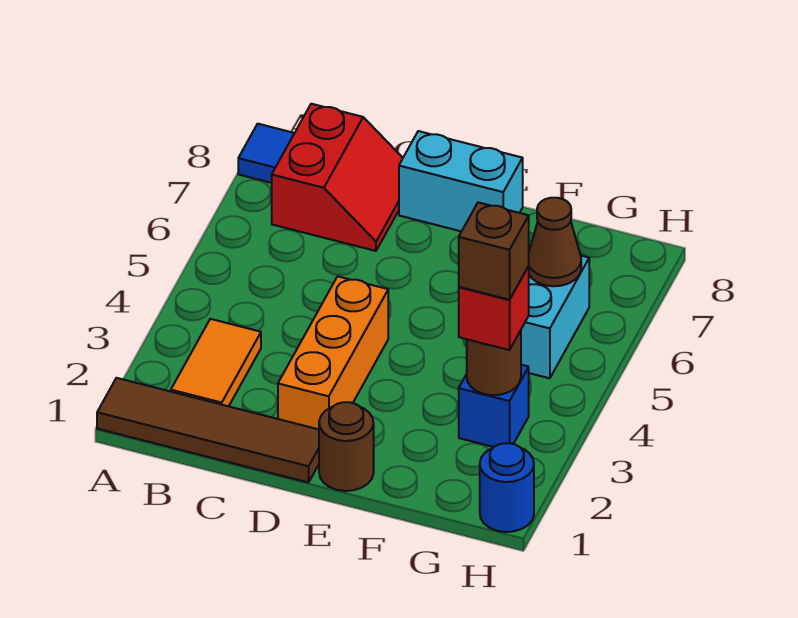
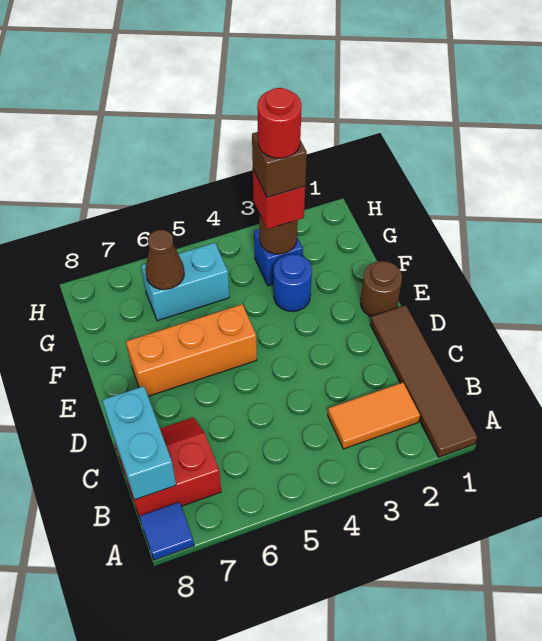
orange brick D2:D4 level 1 -> orange brick E5:E7 level 1
cyan brick D8:E8 level 1 -> cyan brick B8:C8 level 2
none -> red round brick G3 level 5
blue round brick H1 level 1 -> blue round brick F3 level 1

